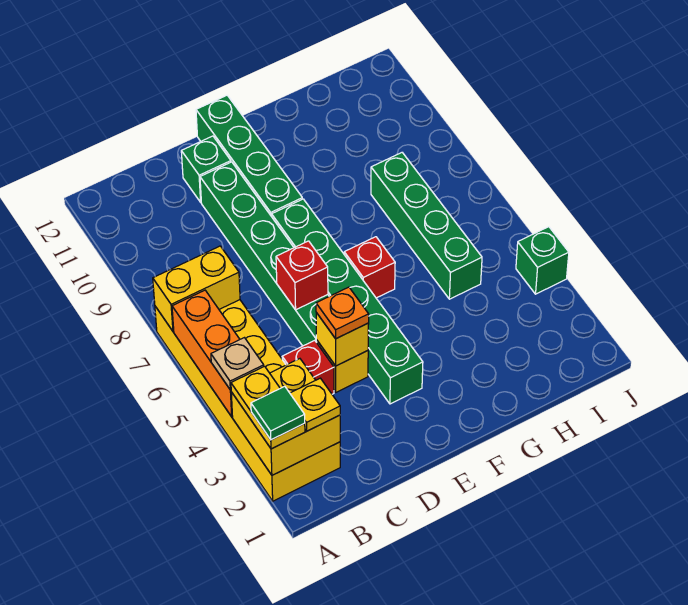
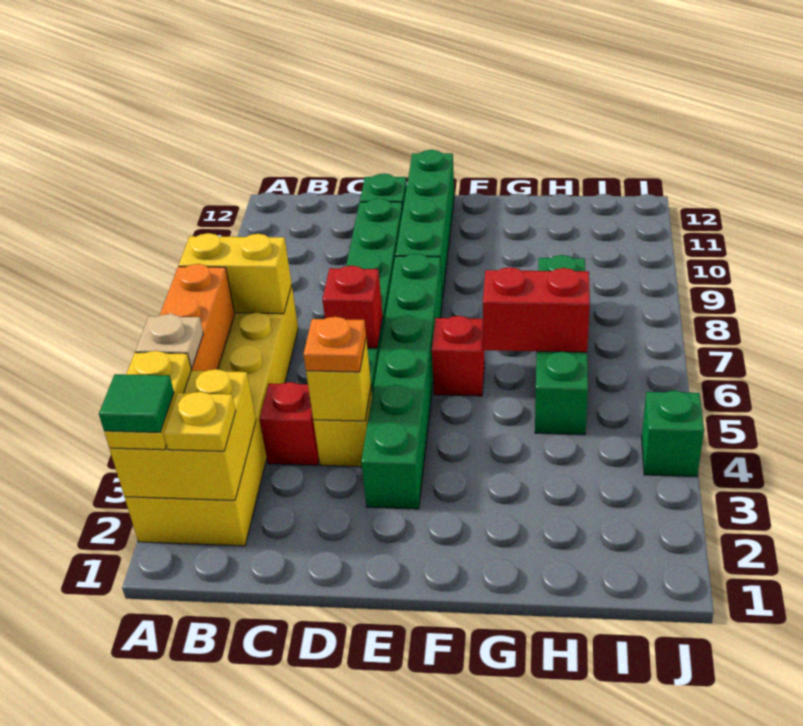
none -> red brick G6:H6 level 2

